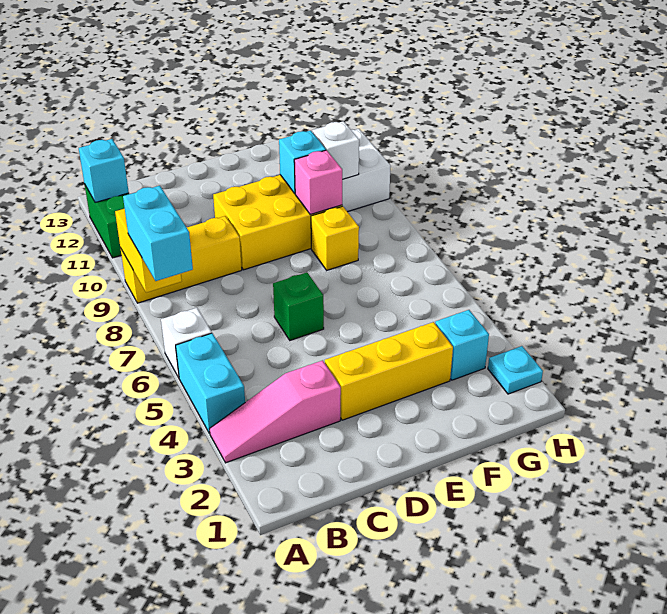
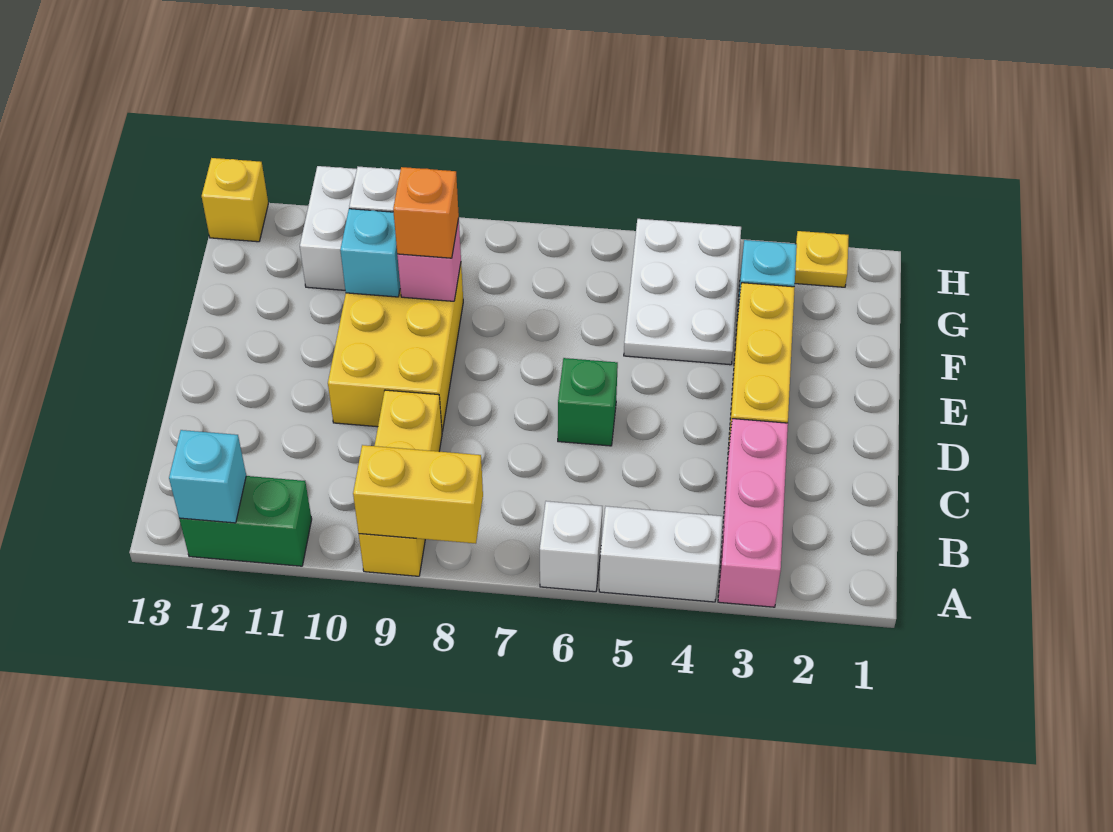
pink slope A3:C3 level 1 top C -> pink brick A3:C3 level 1
cyan brick A4:A5 level 1 -> white brick A4:A5 level 1
cyan brick A7:A8 level 3 -> none
none -> white plate F4:H5 level 1
yellow brick F8 level 1 -> yellow brick H13 level 1
none -> orange brick F9 level 3
cyan plate H2 level 1 -> yellow plate H2 level 1

